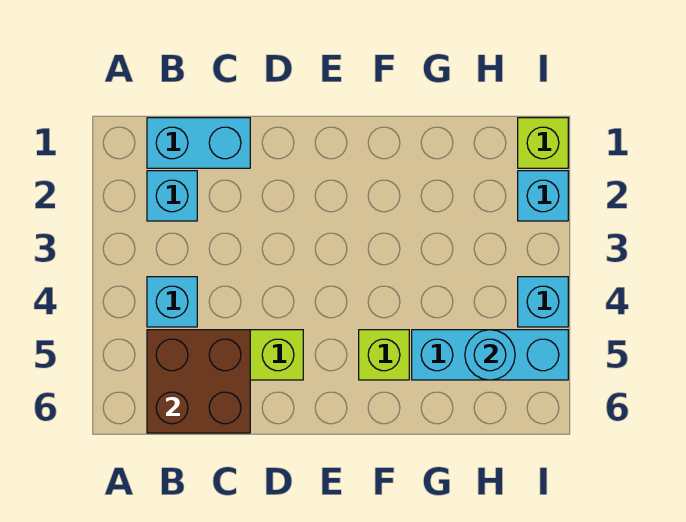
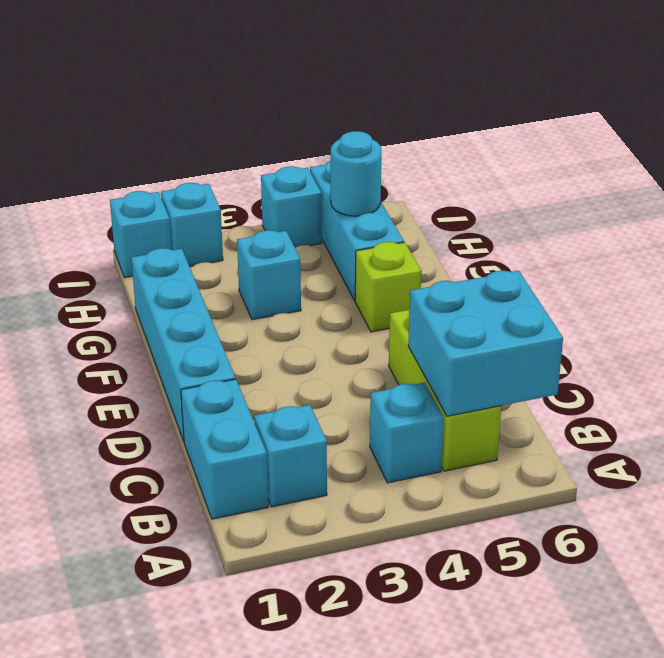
brown brick B5:C6 level 2 -> cyan brick B5:C6 level 2
none -> cyan brick D1:G1 level 1
none -> cyan brick G3 level 1
lime brick I1 level 1 -> cyan brick I1 level 1

